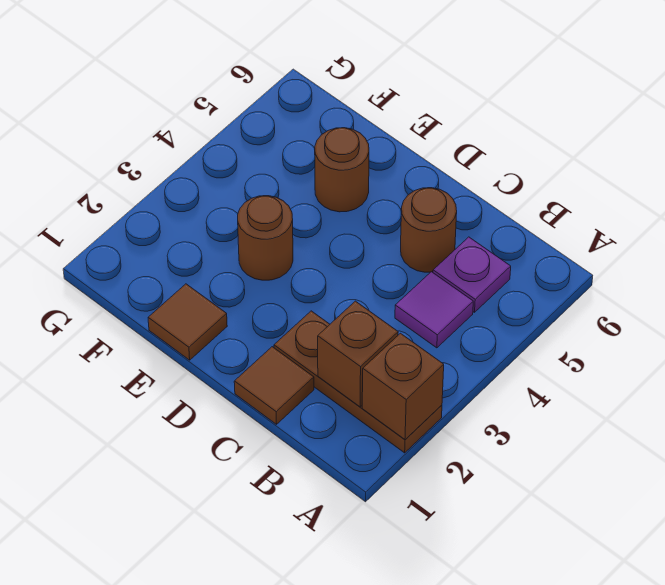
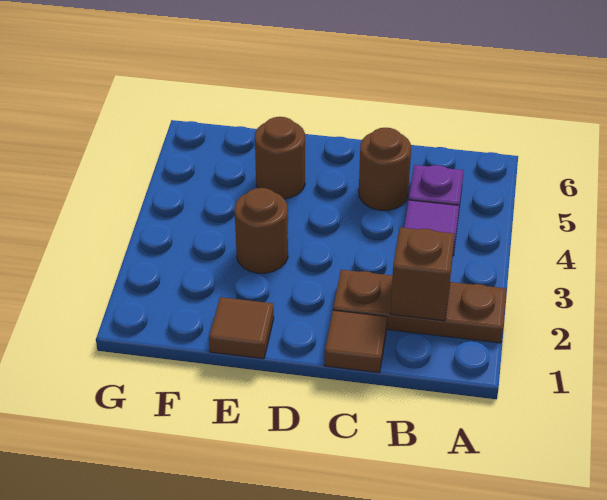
brown brick A2 level 2 -> none

